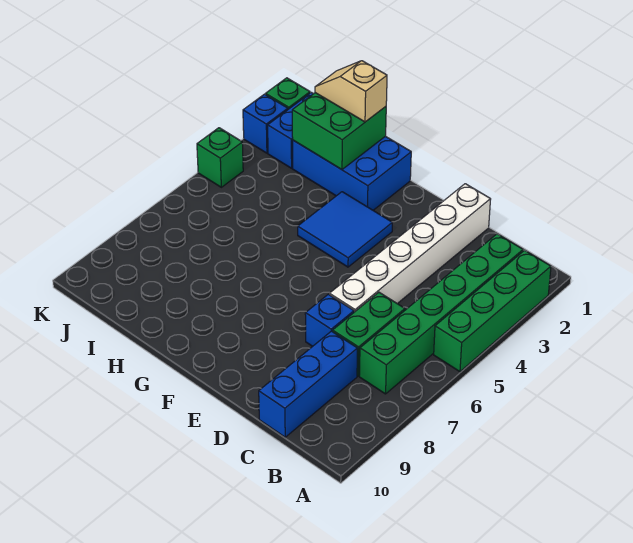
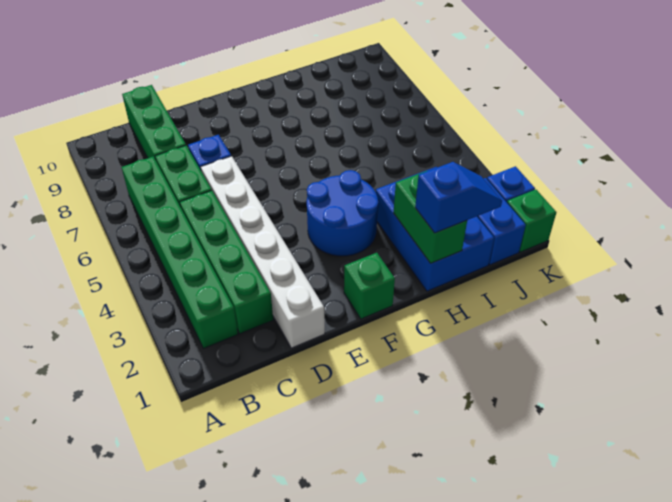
green brick A2:A5 level 1 -> green brick C2:C5 level 1
blue brick C8:C10 level 1 -> green brick C8:C10 level 1
blue tile F3:G4 level 1 -> blue round brick F3:G4 level 1
blue brick G1:I2 level 1 -> blue brick H1:I3 level 1
green brick H1:I2 level 2 -> green brick H1:H2 level 2
tan slope H1:I1 level 3 top H -> blue slope H1:I1 level 3 top H
green brick K4 level 1 -> green brick F1 level 1

